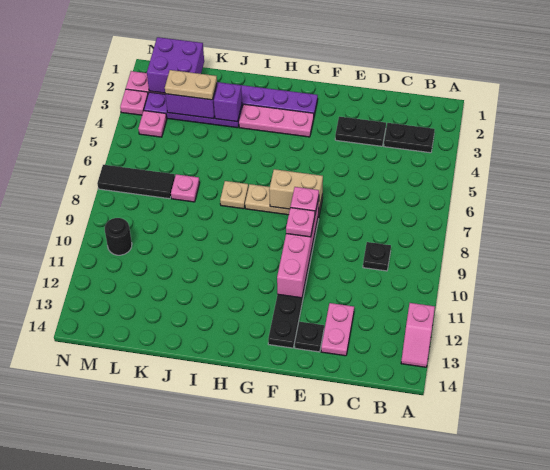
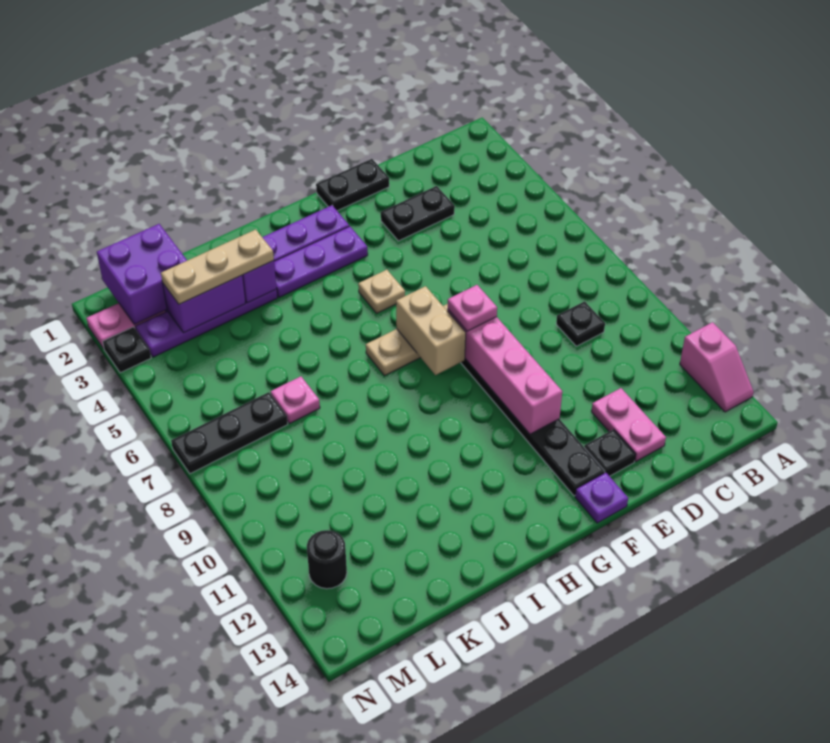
black plate B3:C3 level 1 -> black plate E1:F1 level 1
tan brick F7:G7 level 2 -> tan brick G7:G8 level 2
pink plate F9 level 3 -> none
none -> purple plate F14 level 1
pink plate G3:I3 level 1 -> purple plate G3:I3 level 1
tan plate I7 level 1 -> tan plate G5 level 1
tan plate K3:L3 level 3 -> tan plate J3:L3 level 3
black tile L7:N7 level 1 -> black plate L7:N7 level 1
pink plate M4 level 1 -> none
black round brick M10 level 1 -> black round brick M12 level 1
pink plate N3 level 1 -> black plate N3 level 1

